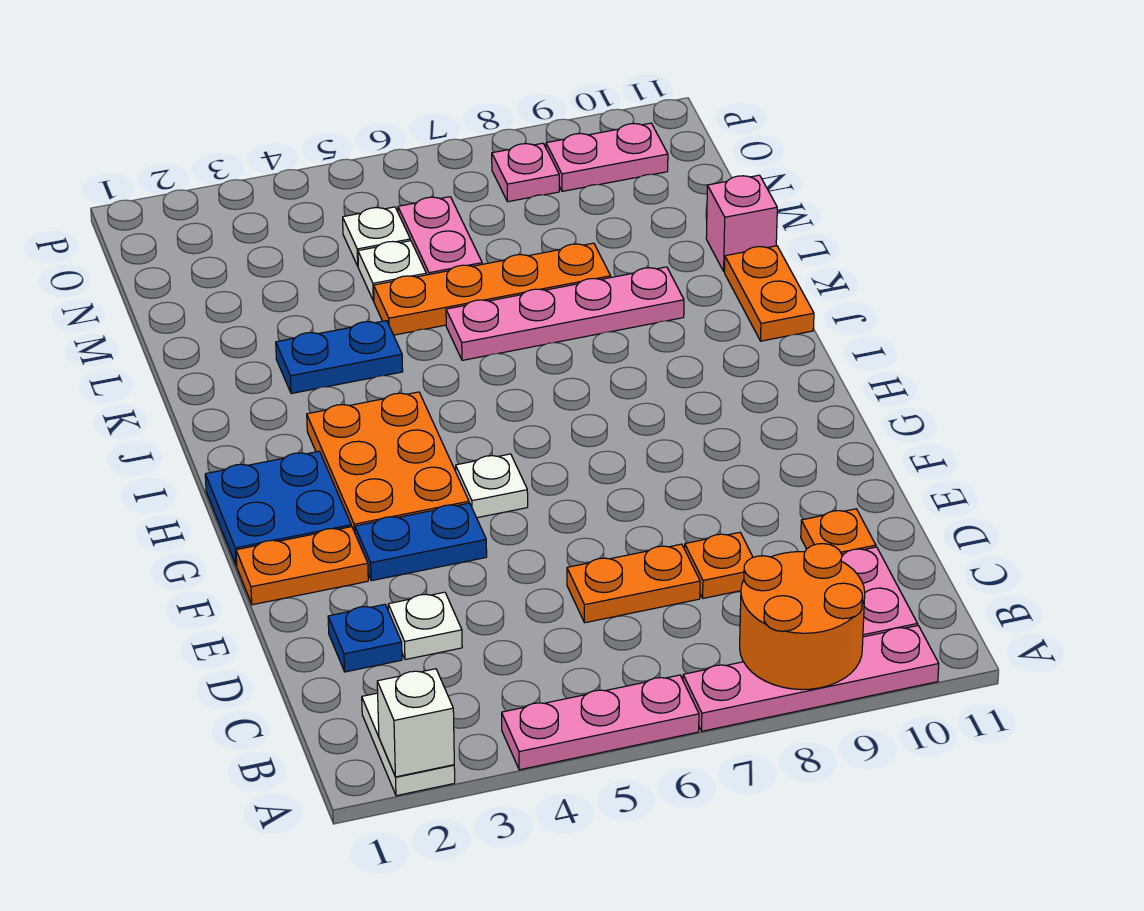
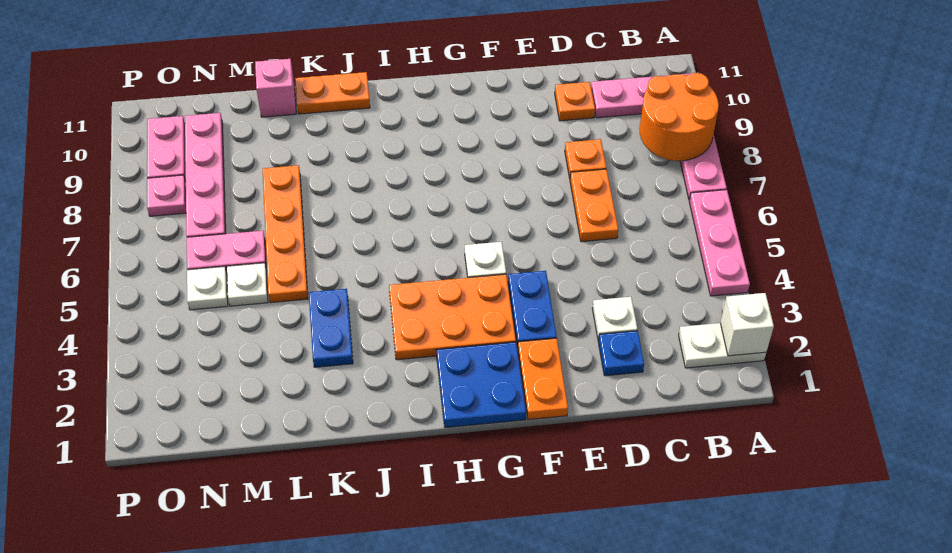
pink plate K6:K9 level 1 -> pink plate N7:N10 level 1

